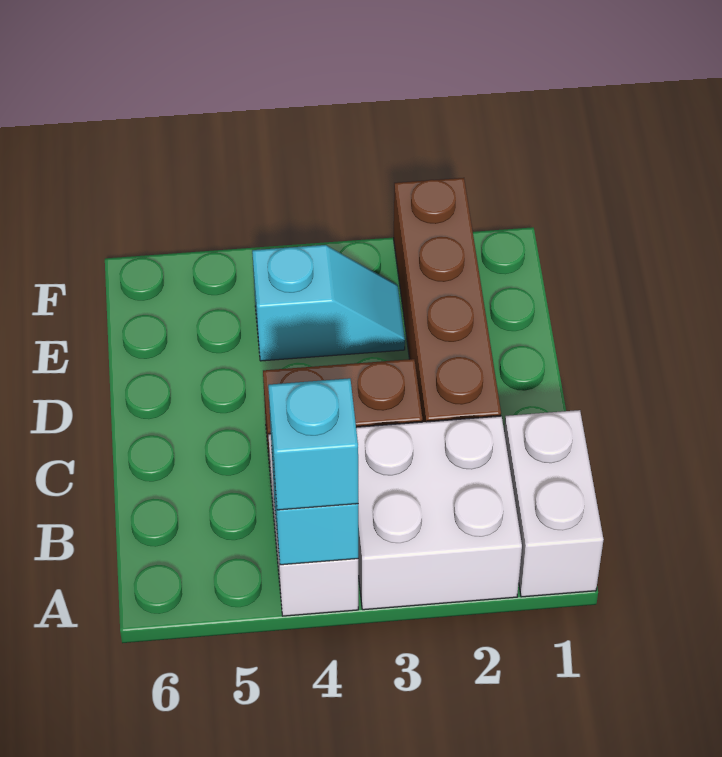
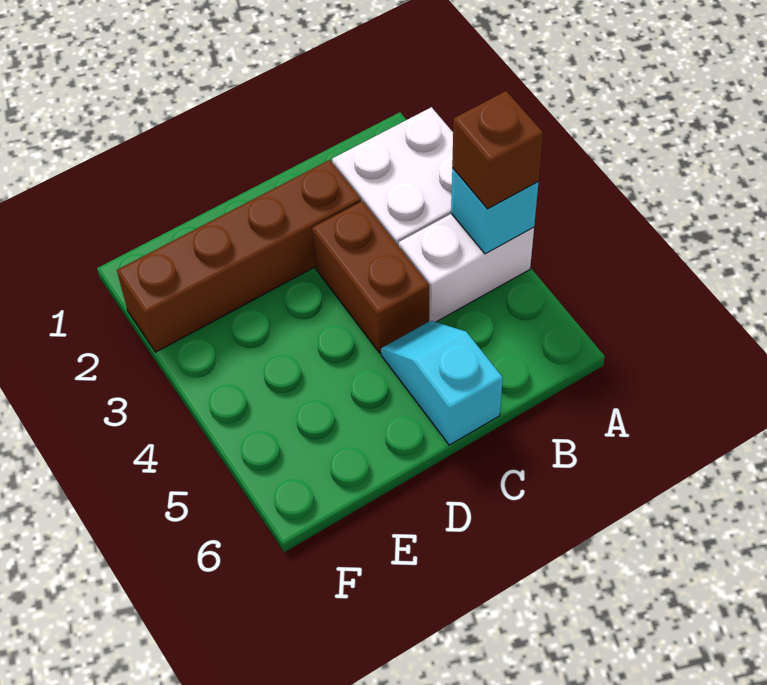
white brick A1:B1 level 1 -> none
cyan brick A4 level 3 -> brown brick A4 level 3
cyan slope E3:E4 level 1 top 4 -> cyan slope C5:C6 level 1 top 6

